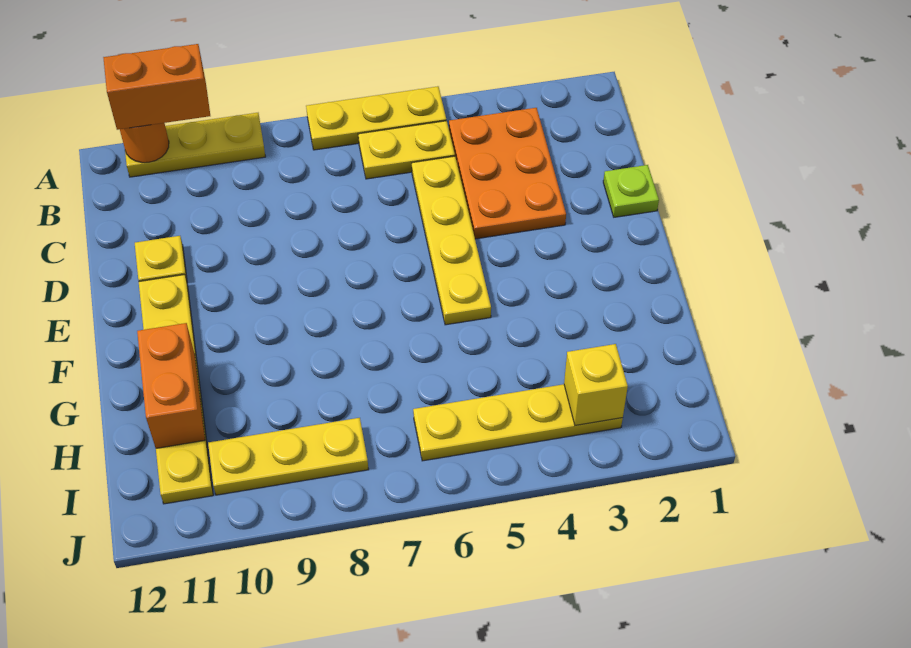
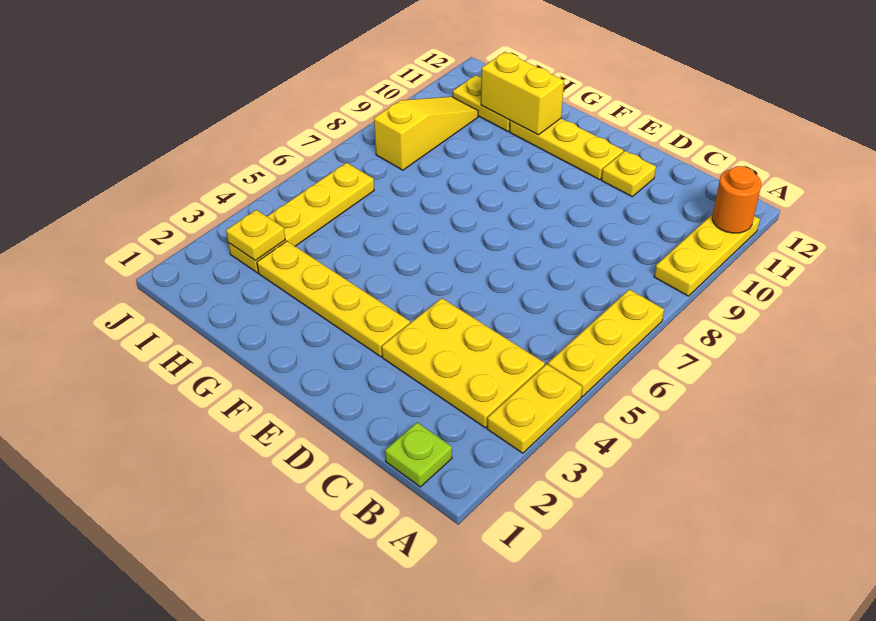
orange brick A10:A11 level 3 -> none
orange plate B3:D4 level 1 -> yellow plate B3:D4 level 1
yellow plate B5:B6 level 1 -> yellow plate A3:A4 level 1
yellow plate C5:F5 level 1 -> yellow plate E3:H3 level 1
lime plate D1 level 1 -> lime plate B1 level 1
orange brick G11:H11 level 2 -> yellow brick G11:H11 level 2
yellow brick I3 level 2 -> yellow plate I3 level 2
yellow plate I8:I10 level 1 -> yellow slope I8:I10 level 1 top 8

